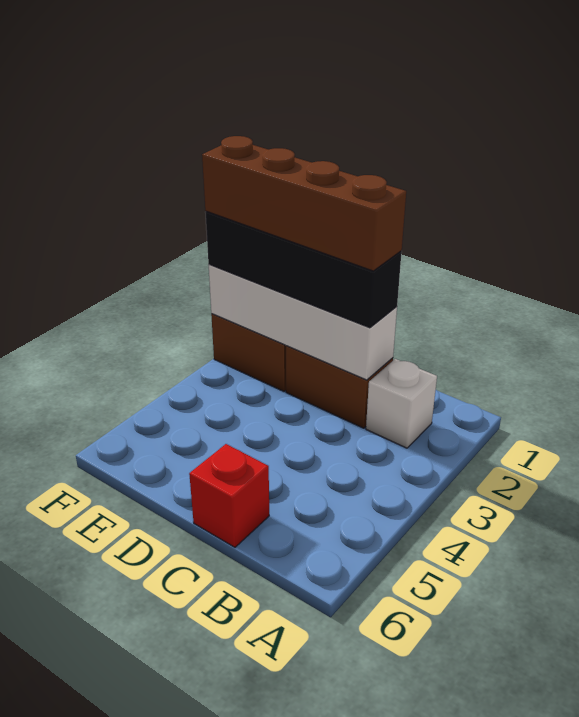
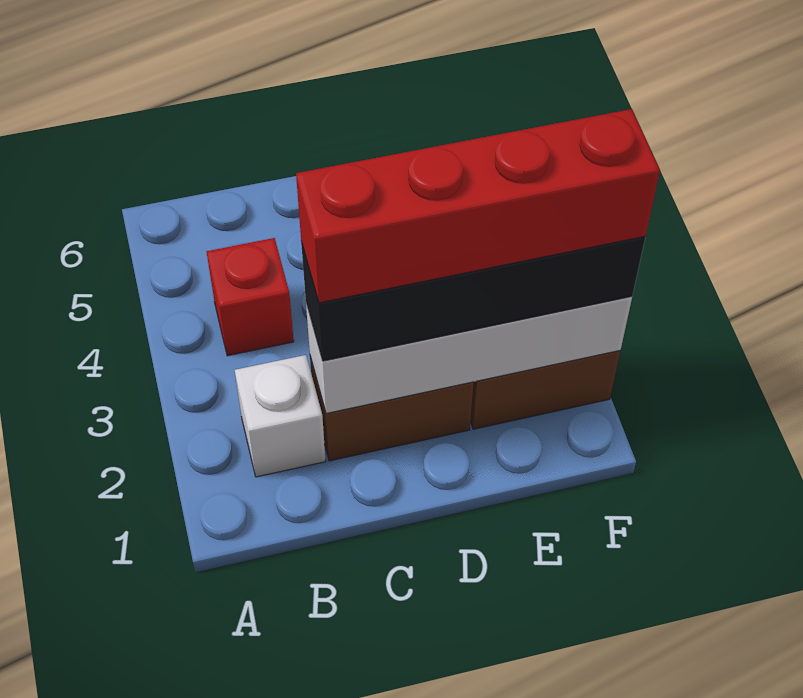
brown brick C2:F2 level 4 -> red brick C2:F2 level 4
red brick C6 level 1 -> red brick B4 level 1

